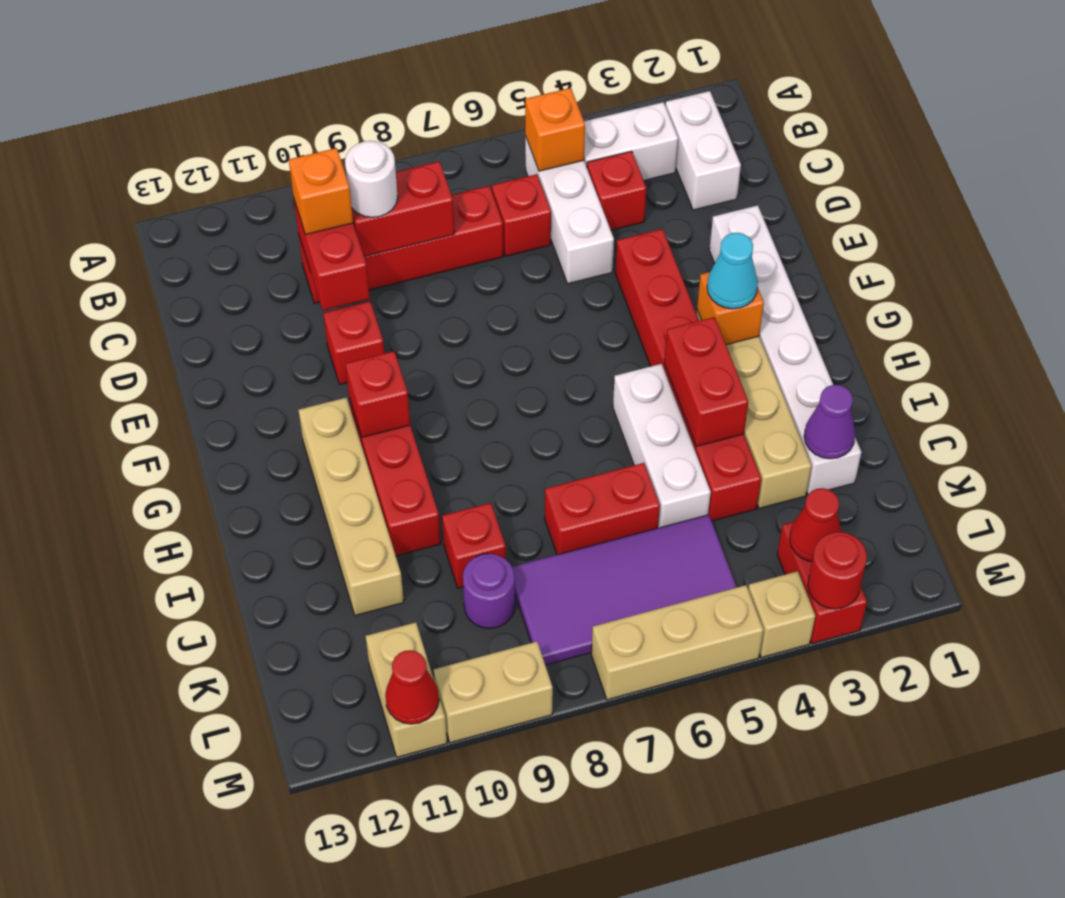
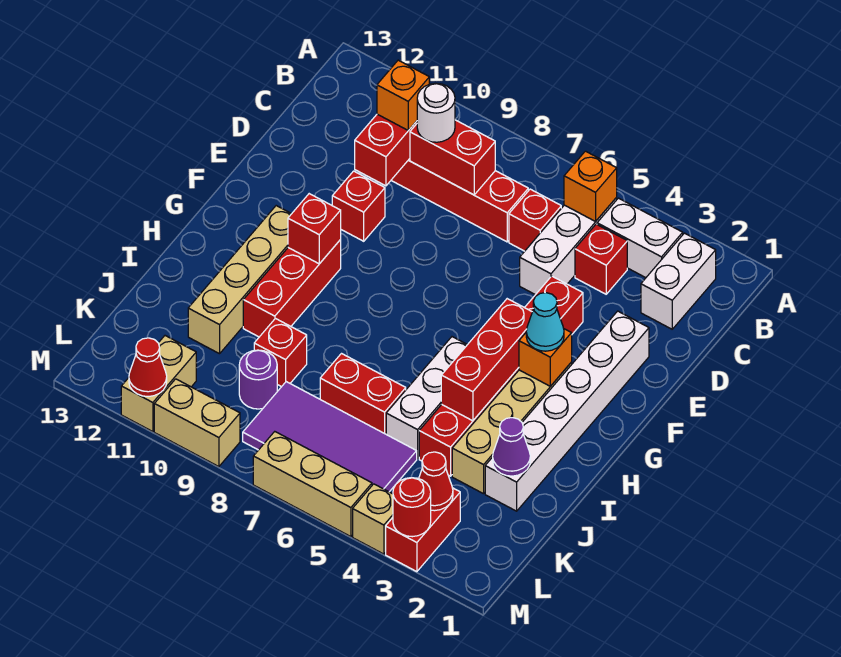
red brick H4:I4 level 2 -> red brick G4:I4 level 2

